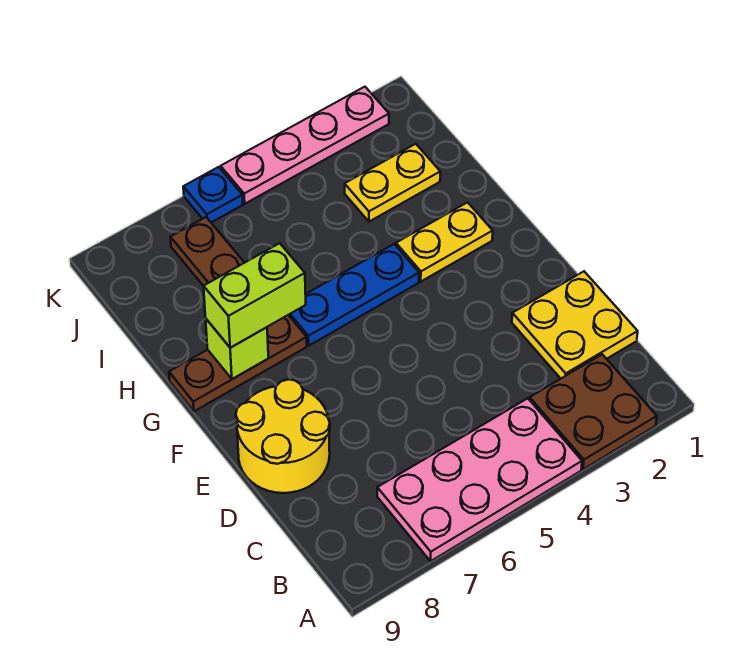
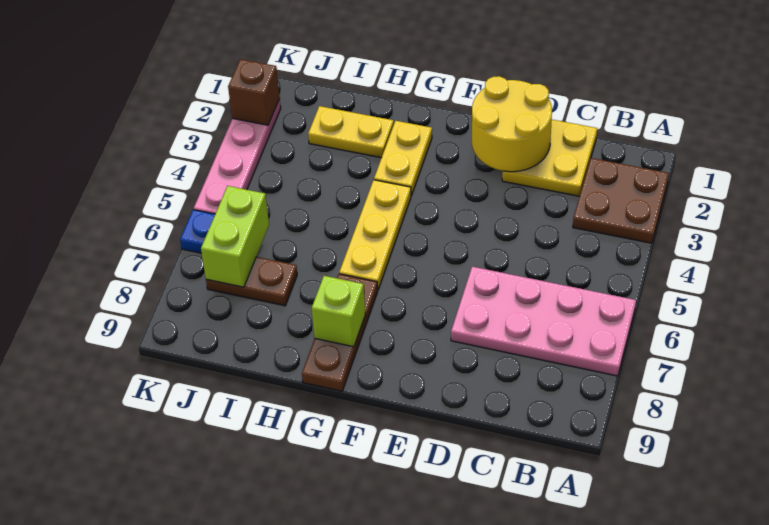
pink plate A4:B7 level 1 -> pink plate A6:D7 level 1
yellow round brick D8:E9 level 1 -> yellow round brick D1:E2 level 2
blue plate G4:G6 level 1 -> yellow plate G4:G6 level 1
lime brick G7:G8 level 3 -> lime brick J6:J7 level 2
yellow plate I2:I3 level 1 -> yellow plate H2:I2 level 1
none -> brown brick K2 level 2

